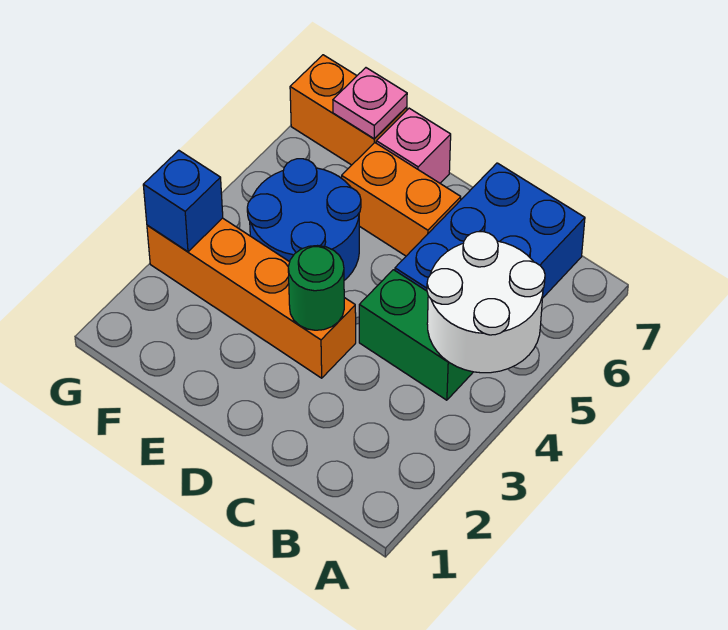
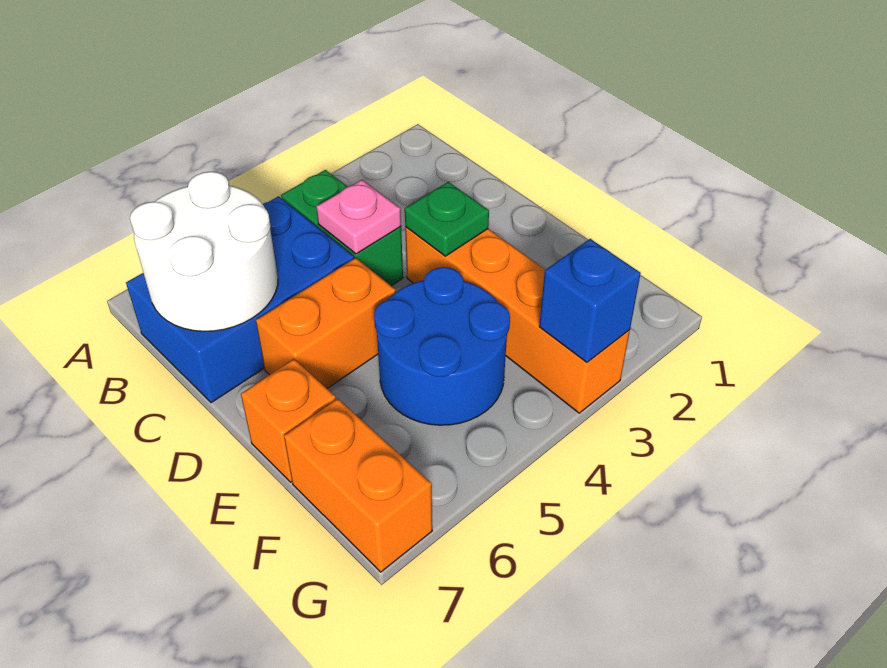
white round brick A4:B5 level 2 -> white round brick B6:C7 level 2
green round brick D3 level 2 -> green plate D3 level 2
orange brick D6:E6 level 1 -> orange brick D5:D6 level 1
pink brick E7 level 1 -> orange brick E7 level 1
pink plate F7 level 2 -> pink plate C4 level 2

